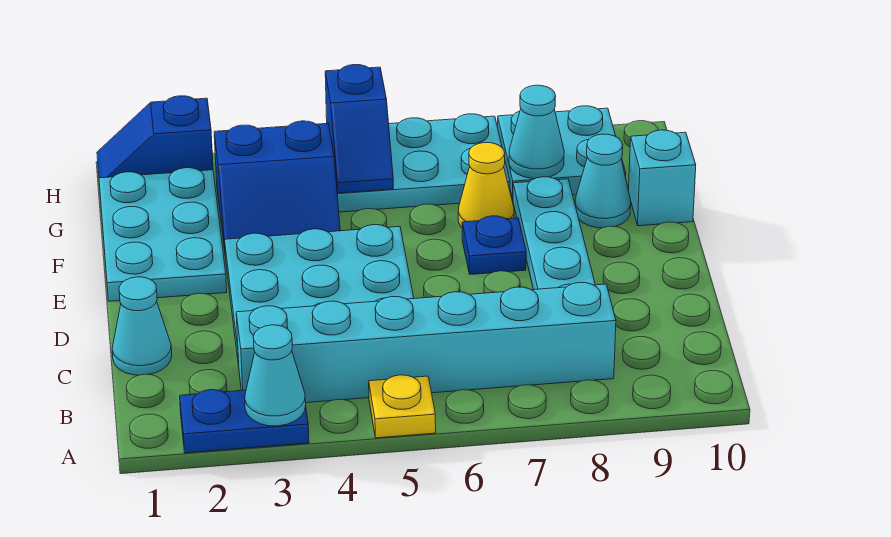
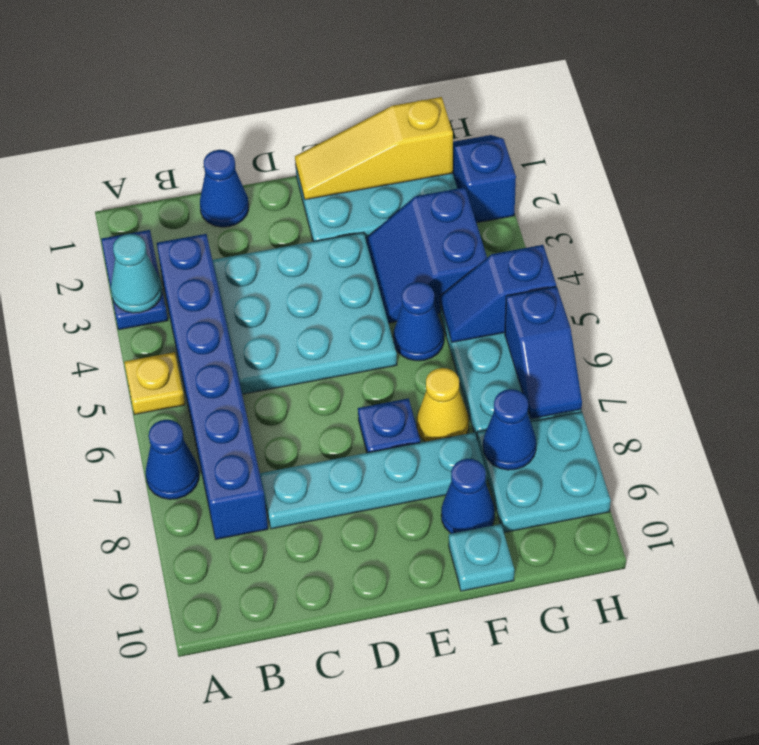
none -> blue cone A7 level 1
cyan brick B3:B8 level 1 -> blue brick B3:B8 level 1
cyan cone C1 level 1 -> blue cone C1 level 1
none -> yellow slope E1:G1 level 2 top G
none -> blue cone F5 level 1
cyan cone F9 level 1 -> blue cone F9 level 1
cyan brick F10 level 1 -> cyan plate F10 level 1
cyan cone G8 level 2 -> blue cone G8 level 2
none -> blue slope H6:H7 level 2 top 6

